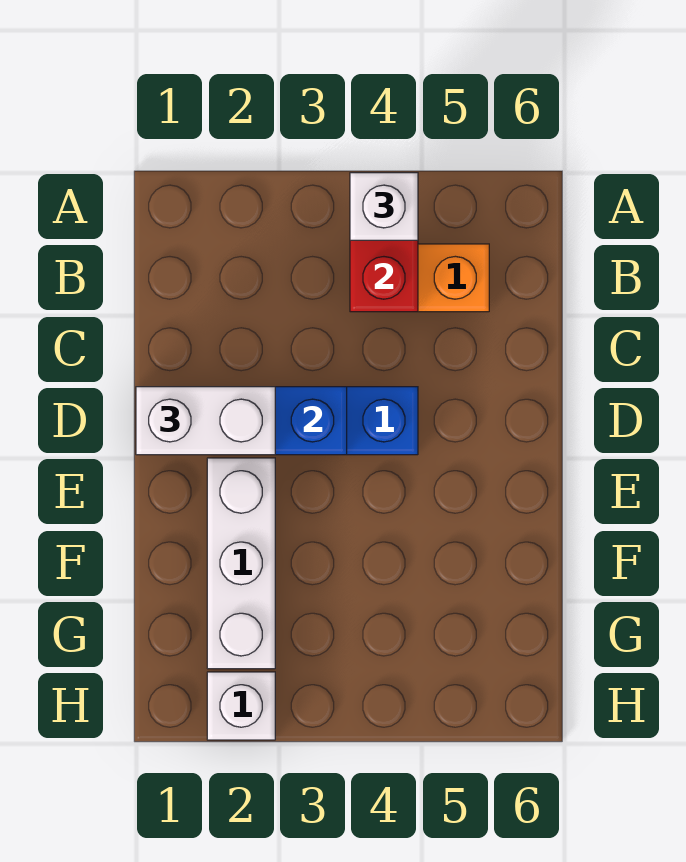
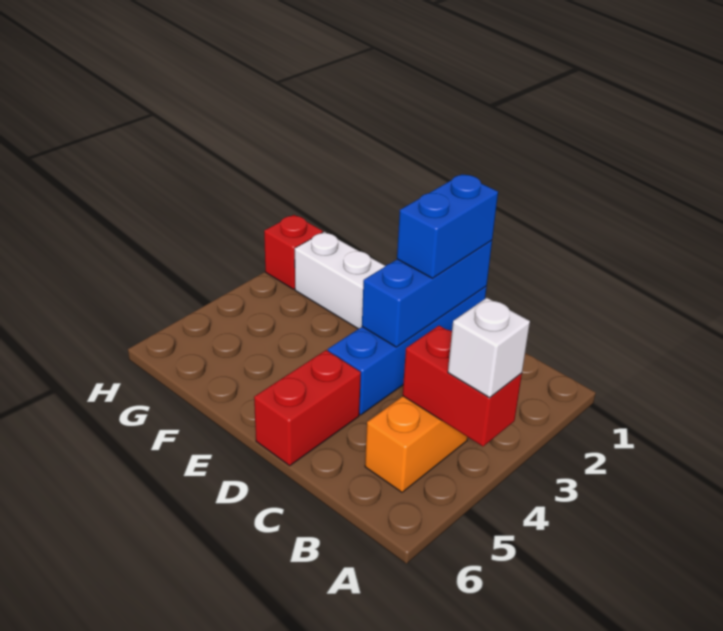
white brick D1:D2 level 3 -> blue brick D1:D2 level 3
none -> red brick D5:D6 level 1
white brick H2 level 1 -> red brick H2 level 1

